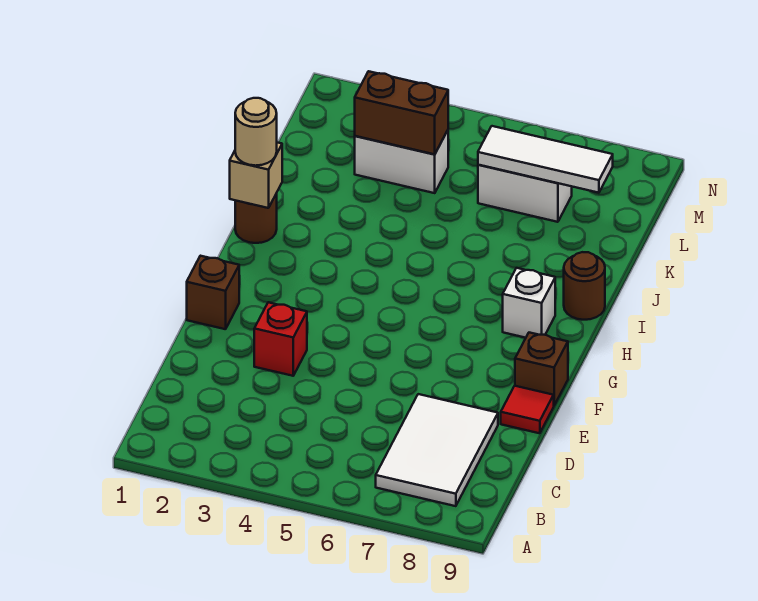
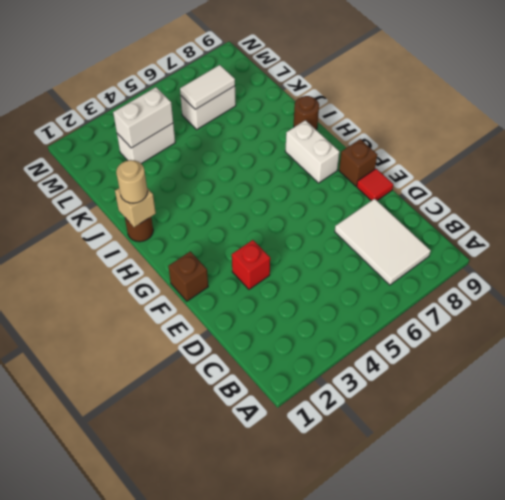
white brick H8 level 1 -> white brick G8:H8 level 1
brown brick L3:L4 level 2 -> white brick L3:L4 level 2
white tile L6:L8 level 2 -> white tile L6:L7 level 2

